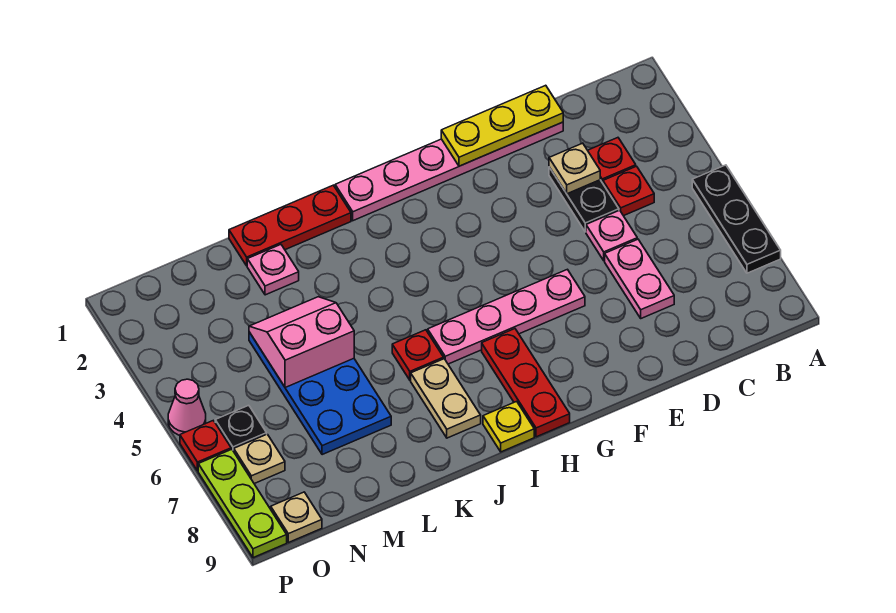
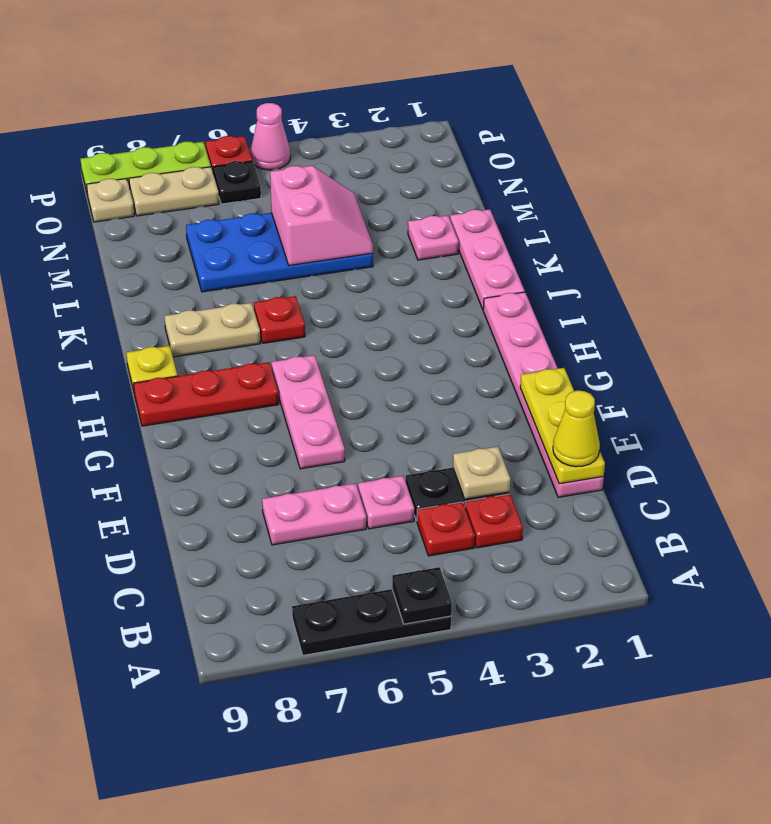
none -> black plate A5 level 2
none -> yellow cone D1 level 3
pink plate F6:I6 level 1 -> pink plate F6:H6 level 1
red plate J1:L1 level 1 -> pink plate J1:L1 level 1
tan plate O7 level 1 -> tan plate O7:O8 level 1

